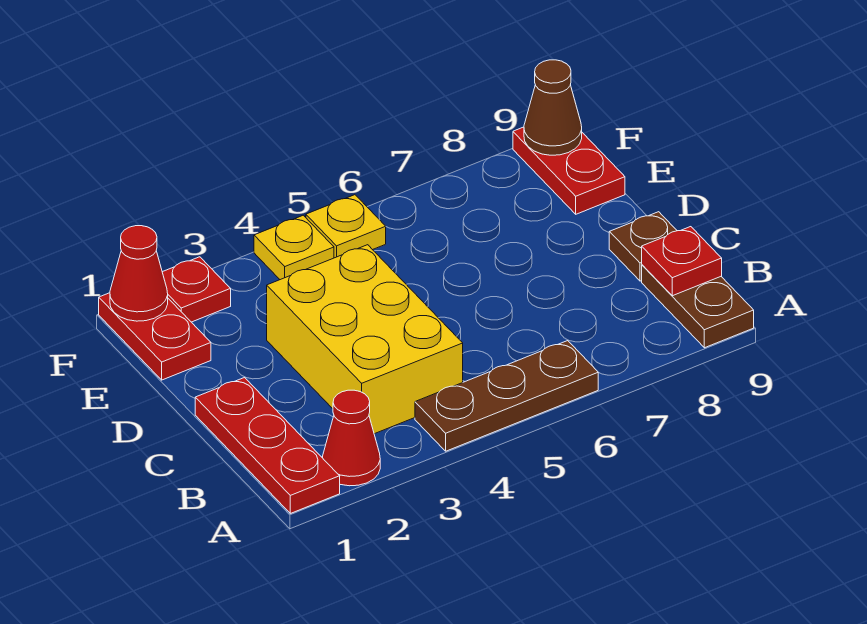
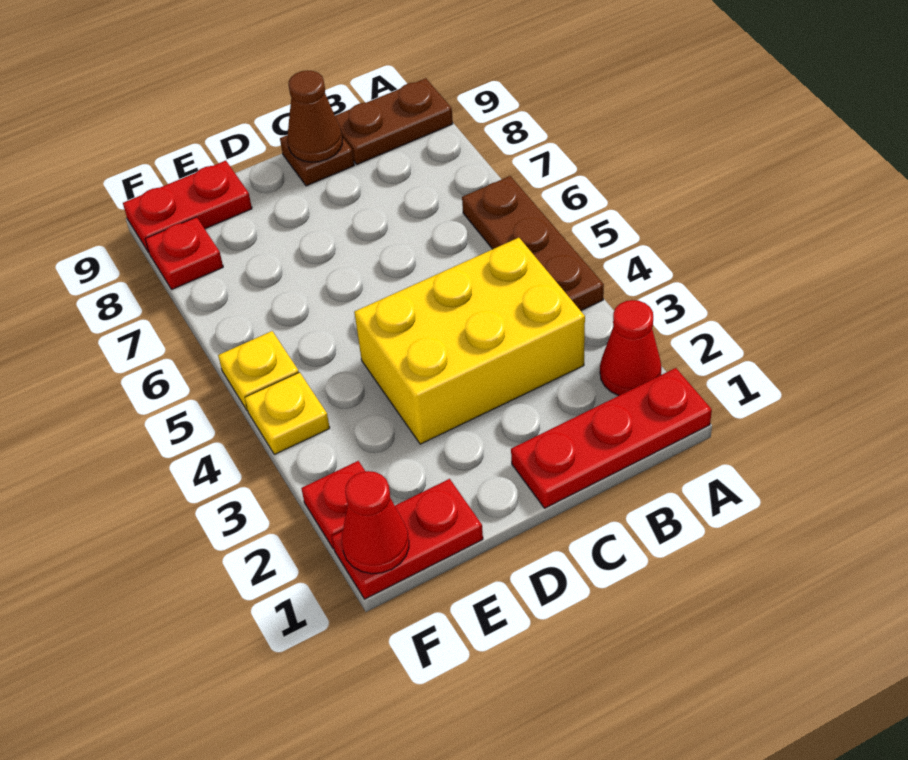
red plate B9 level 2 -> red plate F8 level 1
brown cone F9 level 2 -> brown cone C9 level 2

